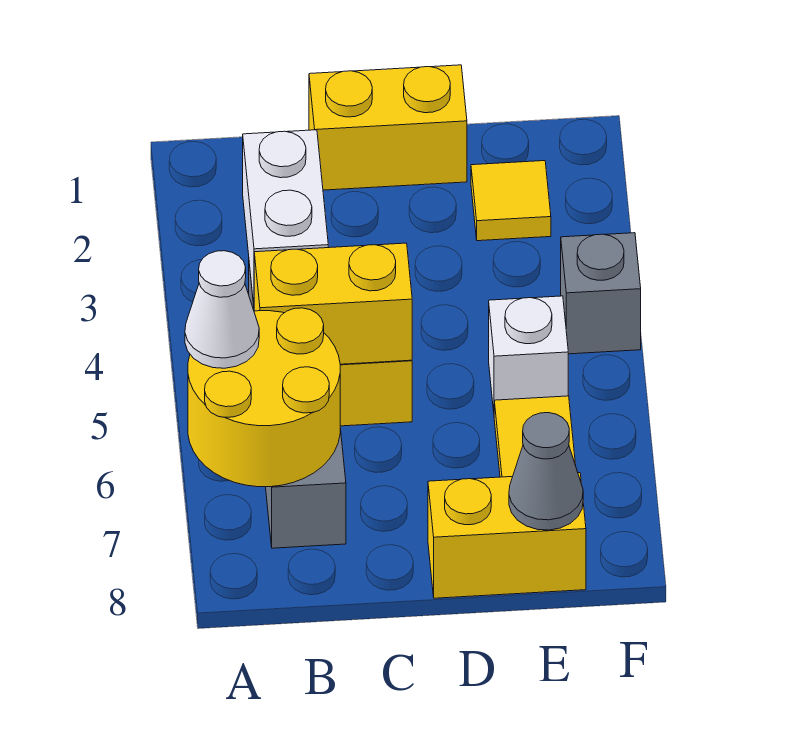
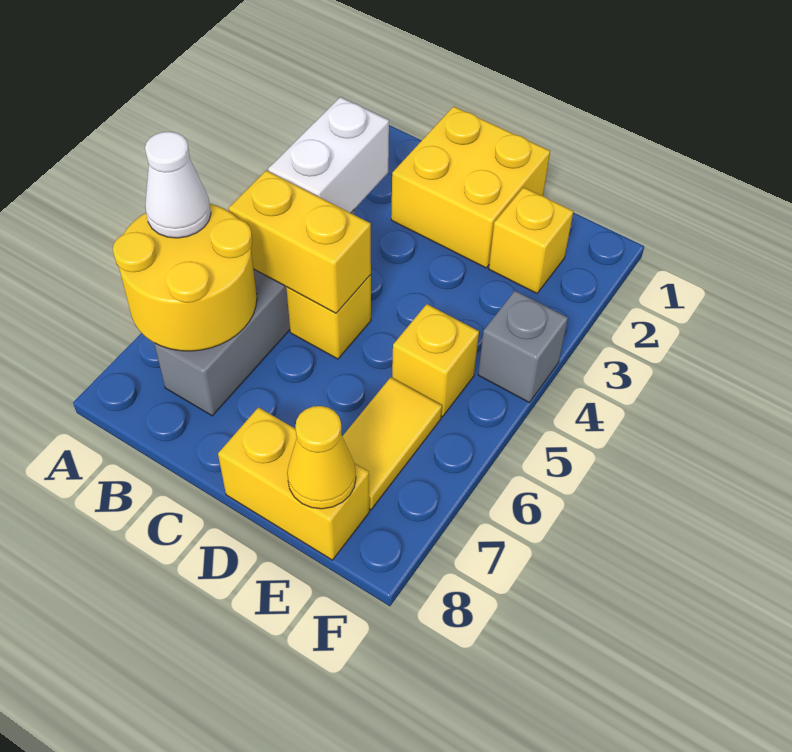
yellow brick C1:D1 level 1 -> yellow brick C1:D2 level 1
yellow tile E2 level 1 -> yellow brick E2 level 1
white brick E5 level 1 -> yellow brick E5 level 1
grey cone E8 level 2 -> yellow cone E8 level 2

